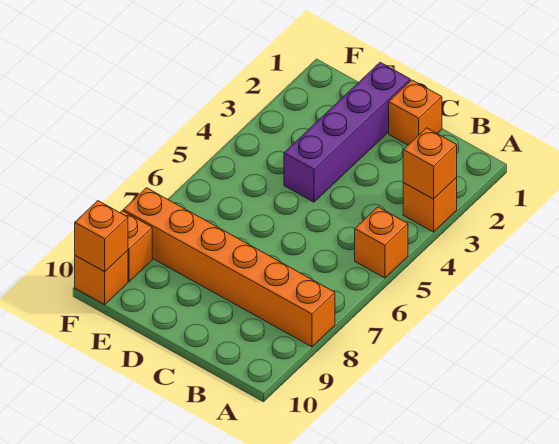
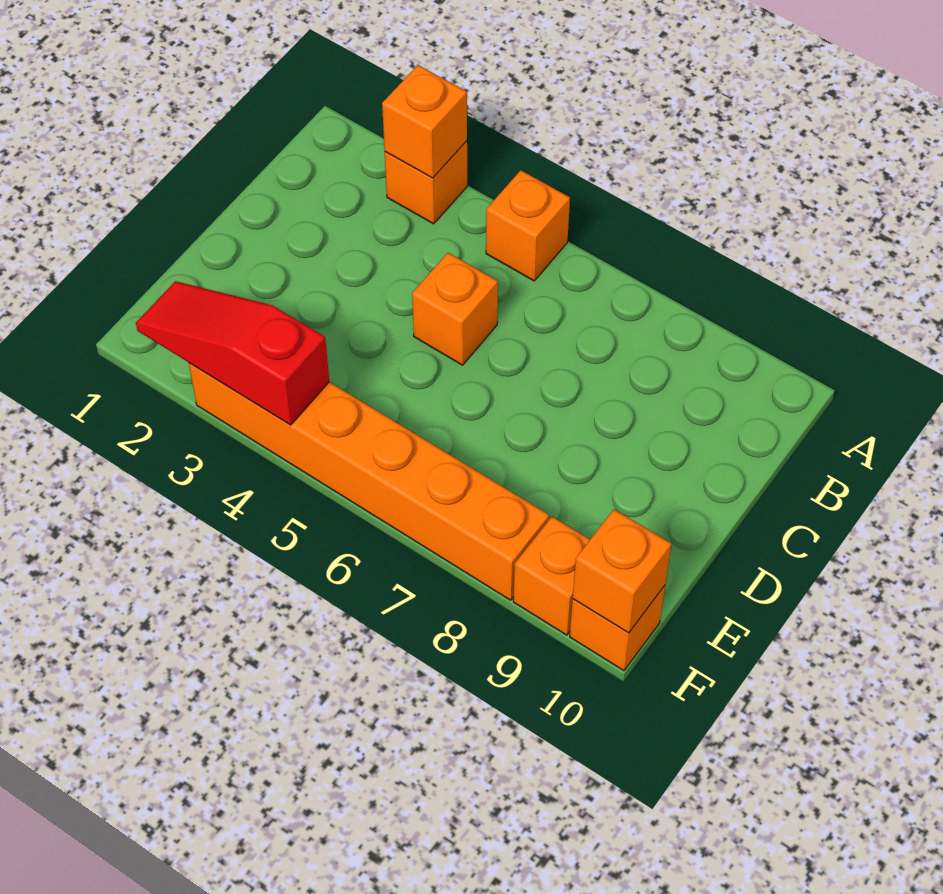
orange brick A8:F8 level 1 -> orange brick F3:F8 level 1
orange brick C1 level 1 -> orange brick C5 level 1
purple brick D1:D4 level 1 -> none
none -> red slope F2:F4 level 2 top 4

